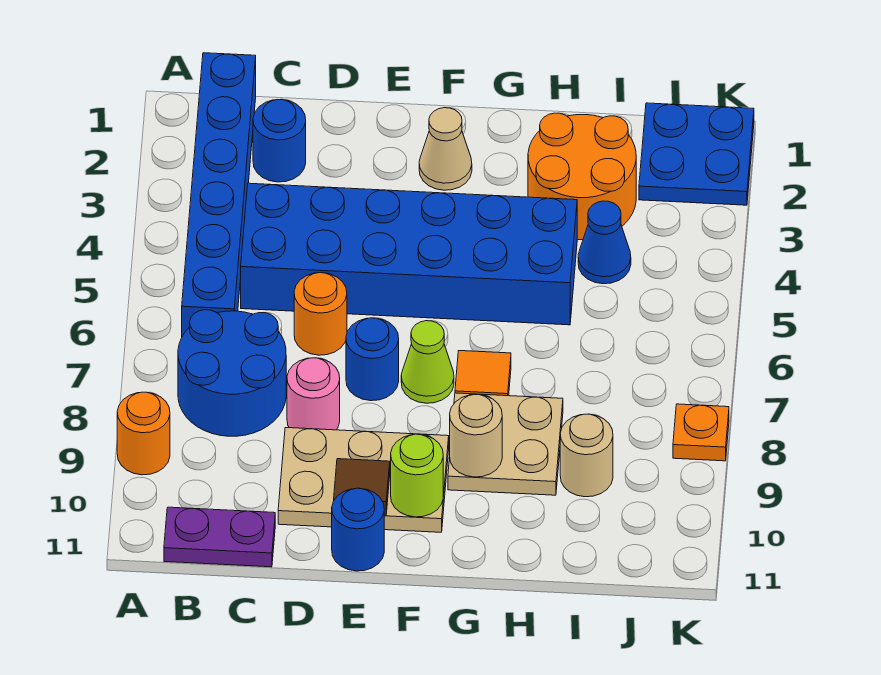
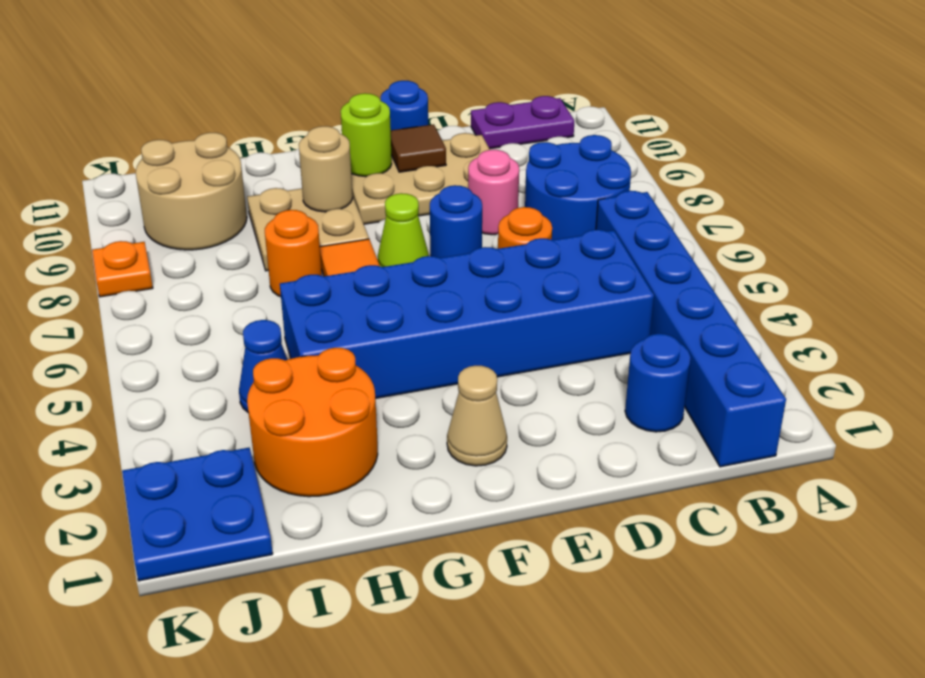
orange round brick A9 level 1 -> orange round brick H7 level 1
tan round brick I9 level 1 -> tan round brick I9:J10 level 1

